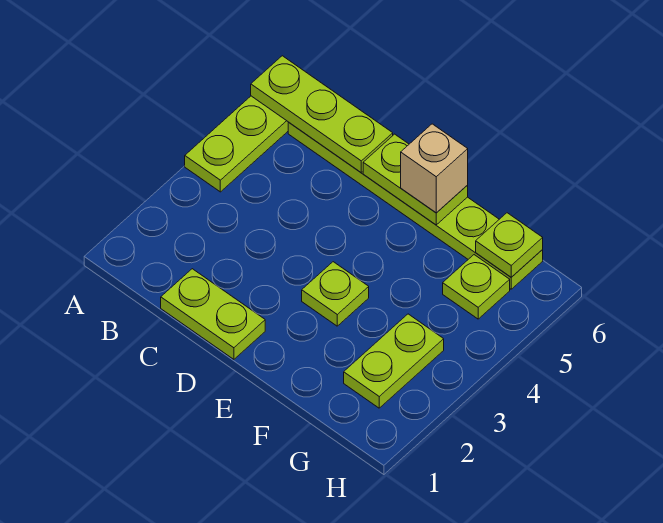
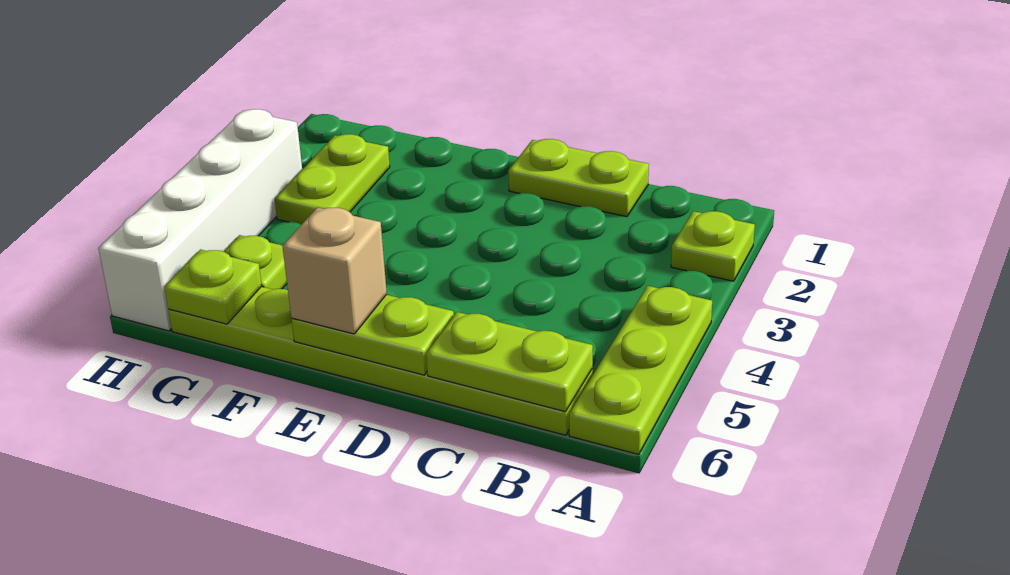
lime plate A6:C6 level 2 -> lime plate B6:C6 level 2
lime plate E3 level 1 -> lime plate A2 level 1
none -> white brick H3:H6 level 1

